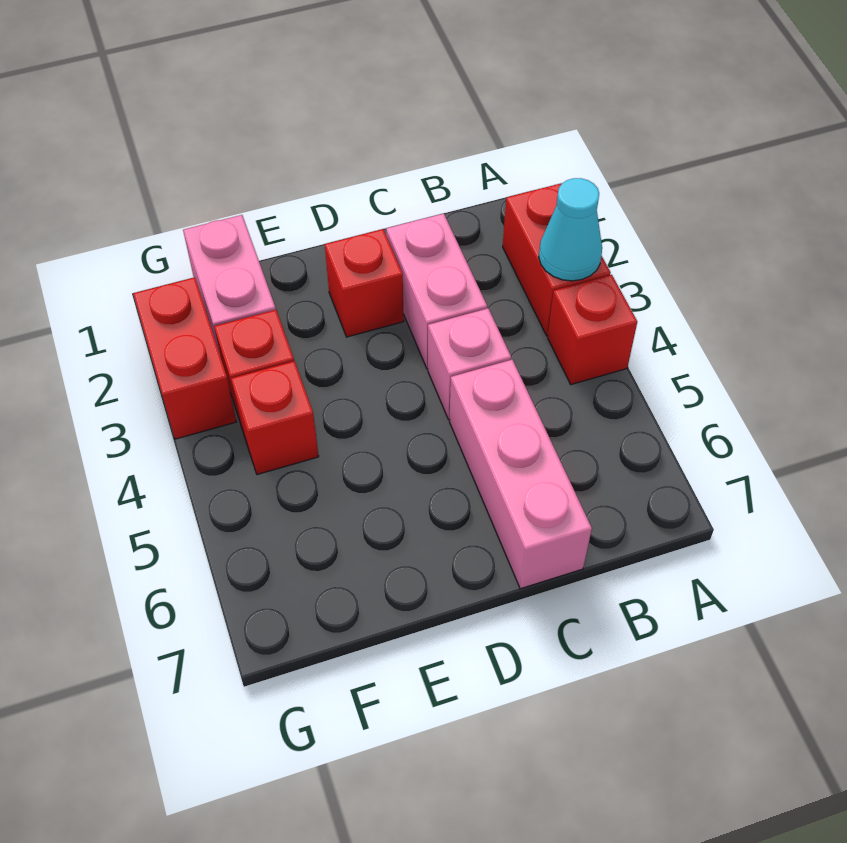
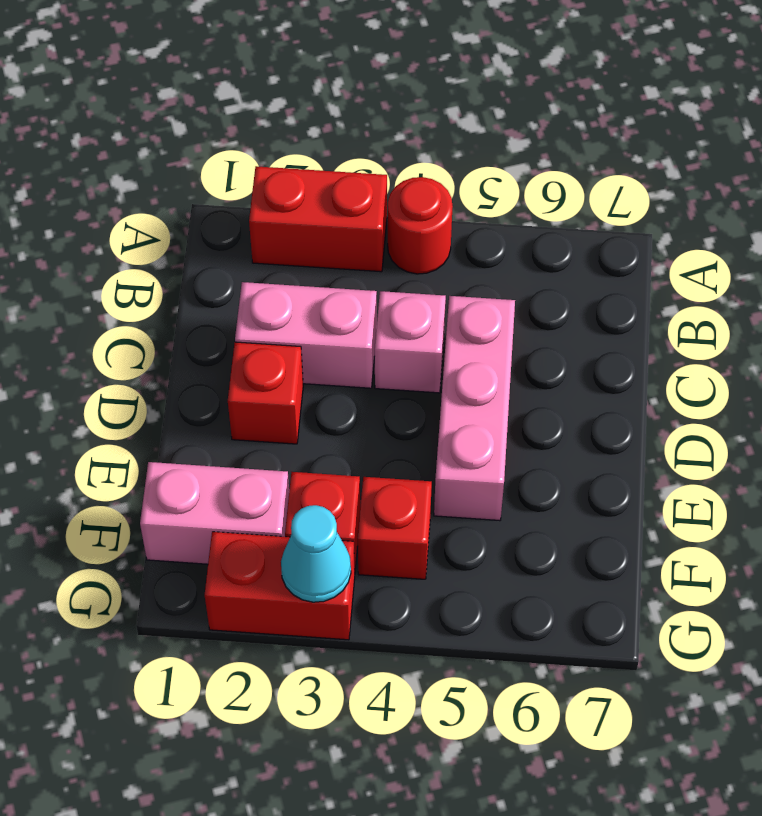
cyan cone A3 level 2 -> cyan cone G3 level 2
red brick A4 level 1 -> red round brick A4 level 1
pink brick C5:C7 level 1 -> pink brick C5:E5 level 1

